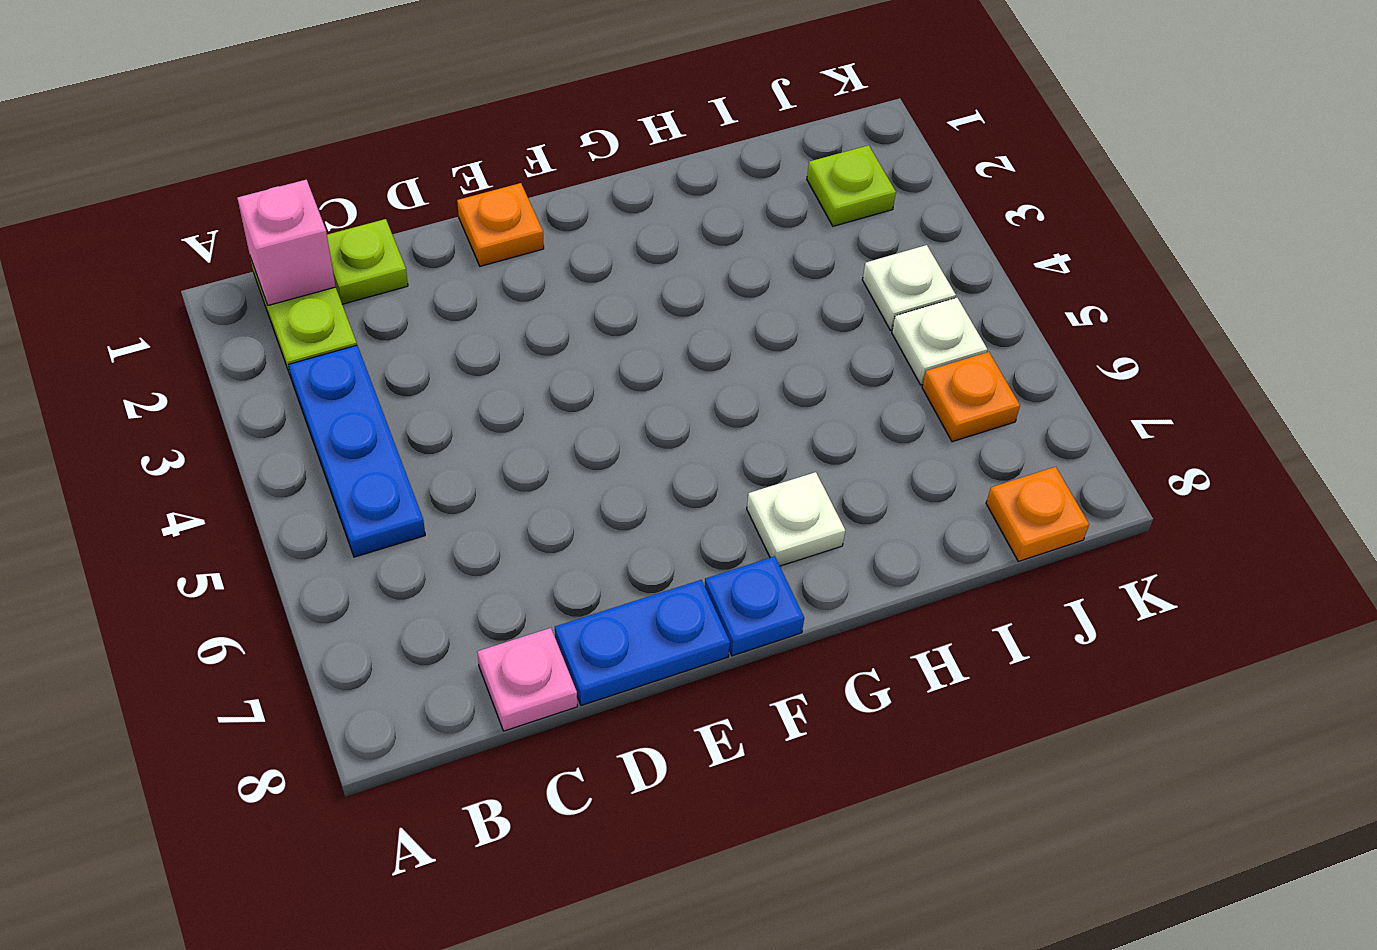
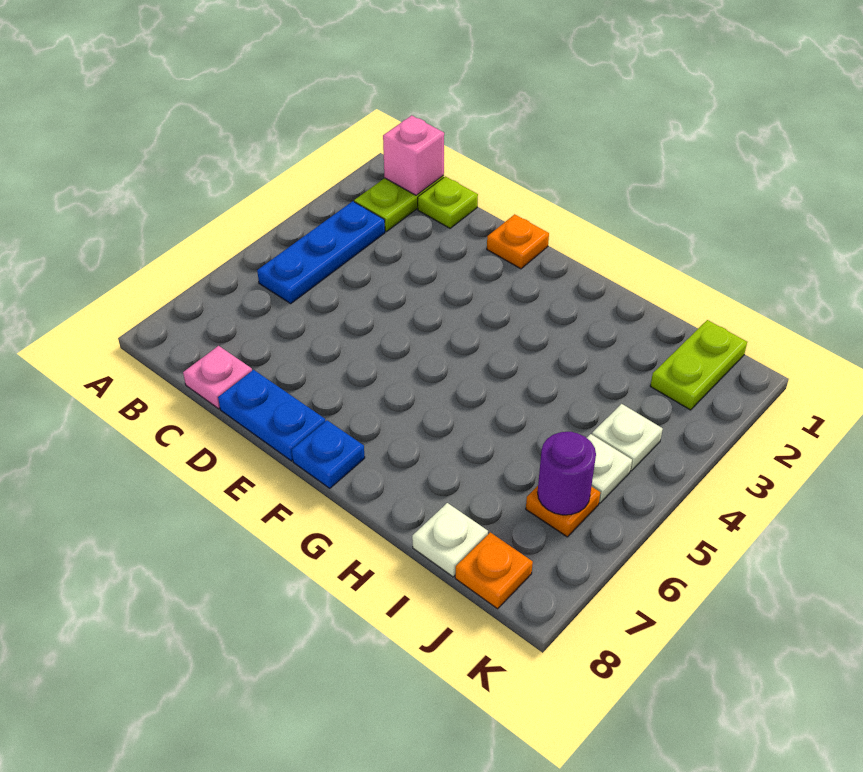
white plate G7 level 1 -> white plate I8 level 1
lime plate J2 level 1 -> lime plate J1:J2 level 1
none -> purple round brick J6 level 2

